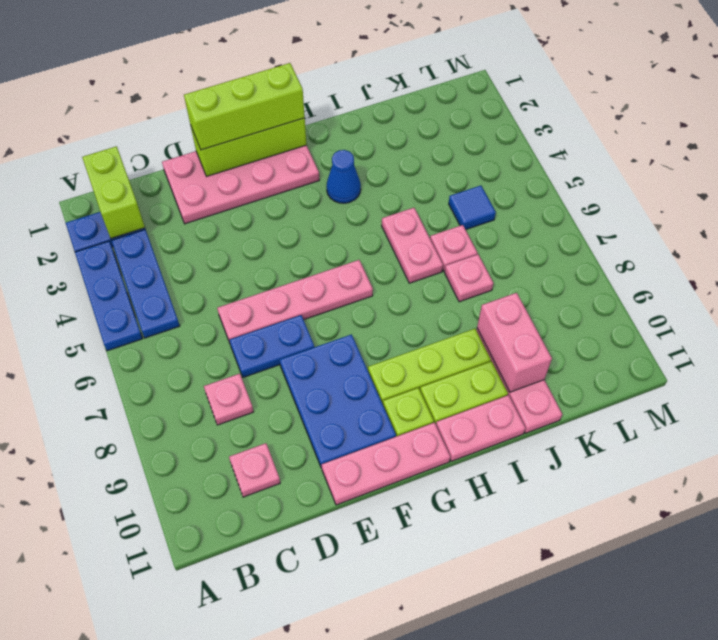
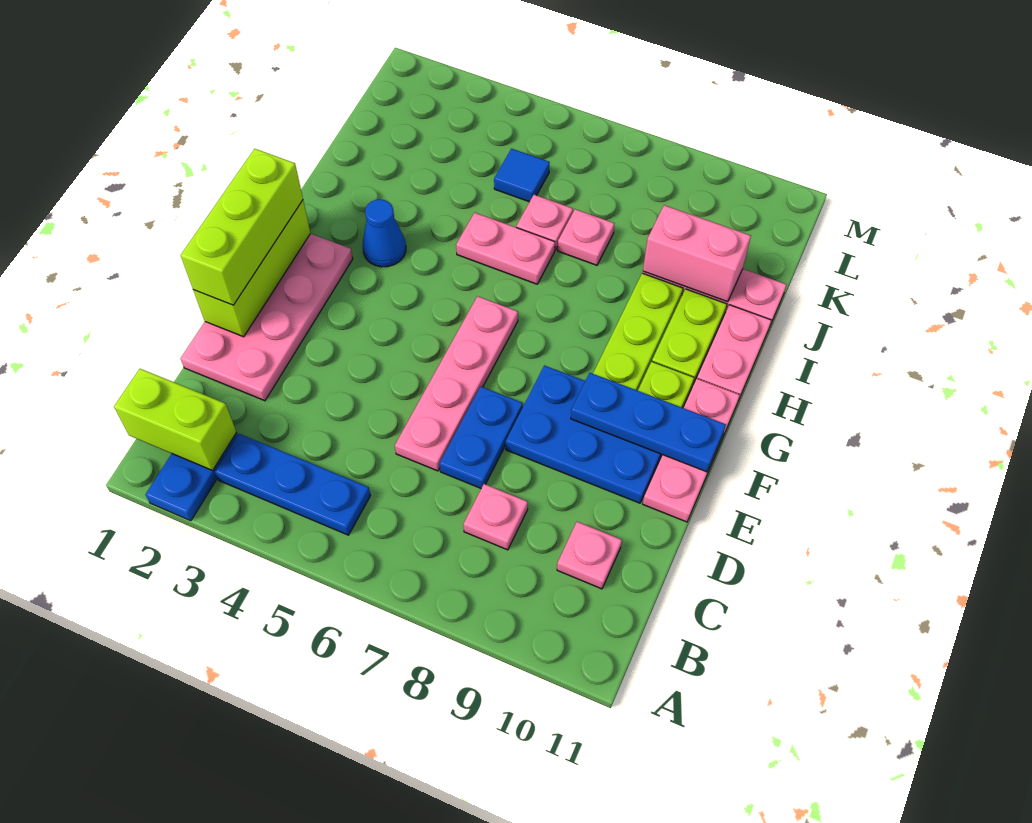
blue plate A3:A5 level 1 -> blue plate F9:F11 level 2

